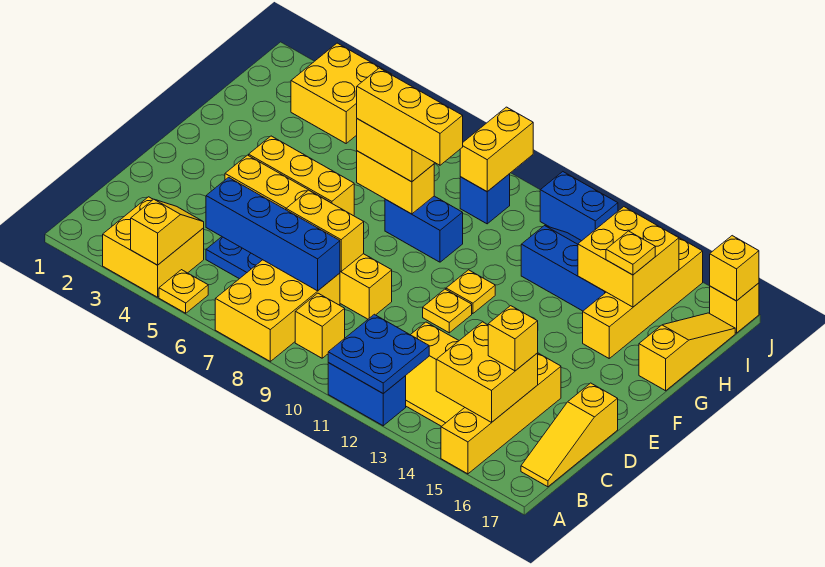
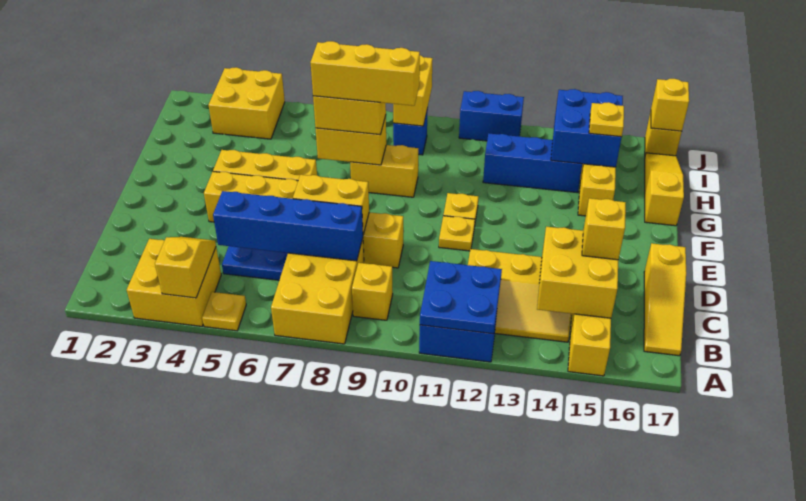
blue brick G8:G9 level 1 -> yellow brick G8:G9 level 1
yellow brick H14:I15 level 2 -> blue brick H14:I15 level 2

